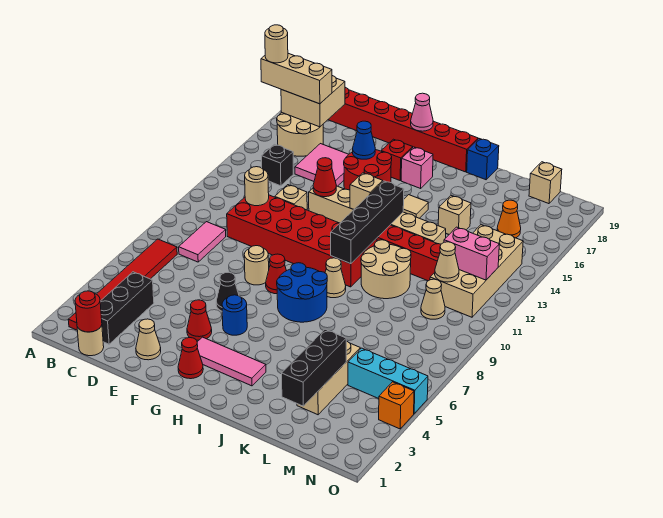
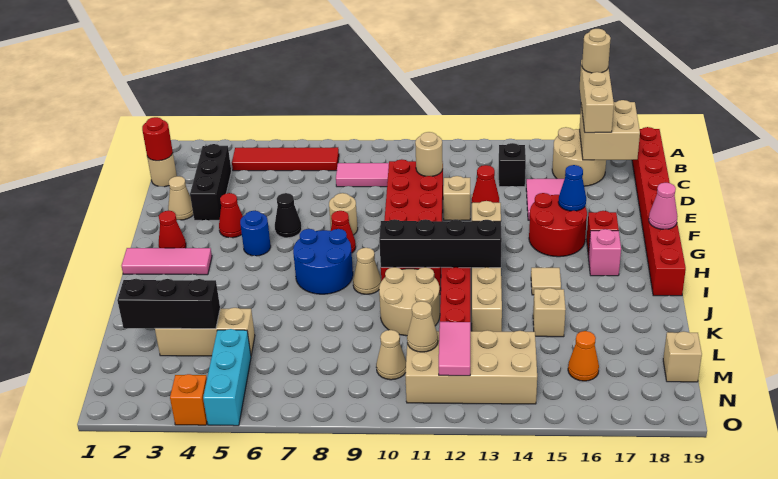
red tile B2:B7 level 1 -> red tile B4:B7 level 1
black brick C2:C4 level 1 -> black brick C3:E3 level 1
pink tile G3:I3 level 1 -> pink tile H1:H3 level 1
blue brick J19 level 1 -> none
pink brick M12:N12 level 2 -> pink tile M12:N12 level 2

